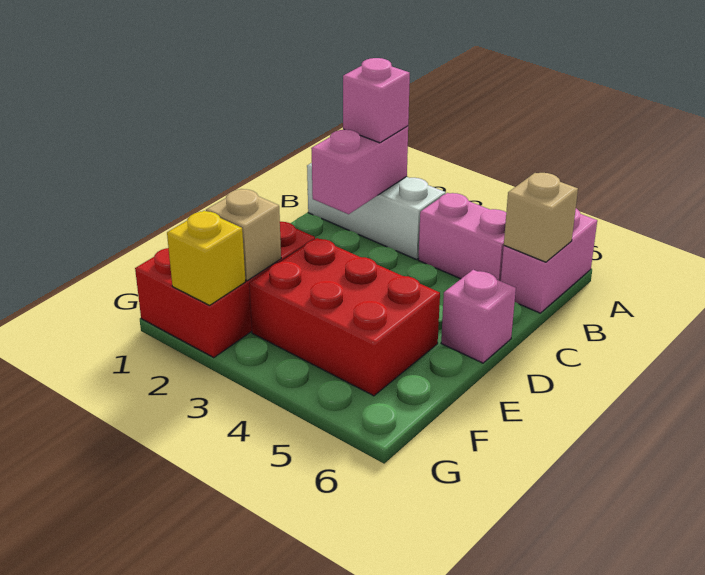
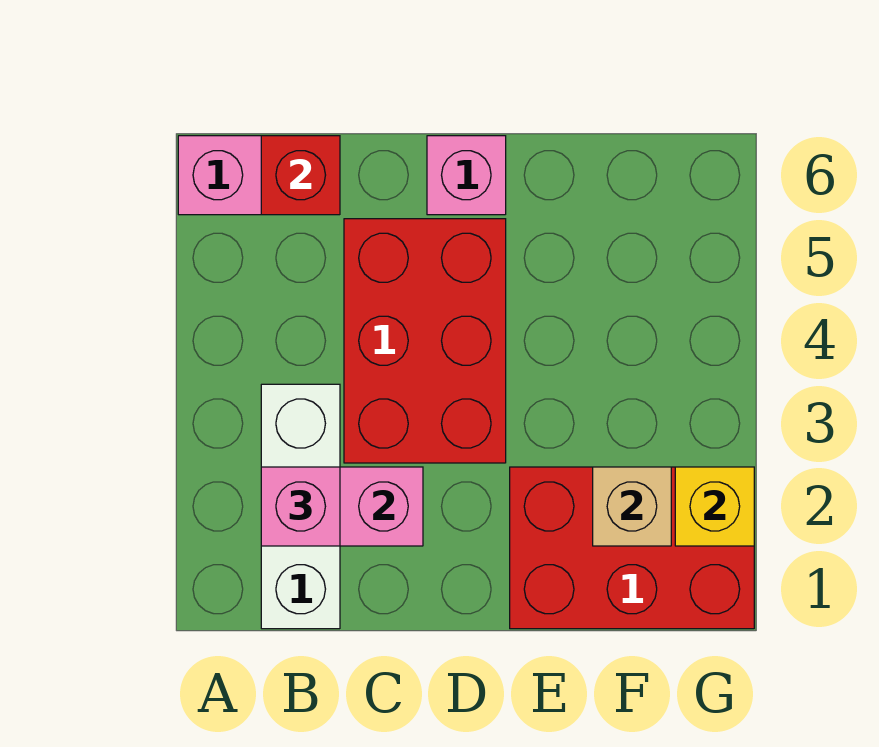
pink brick B4:B5 level 1 -> none
tan brick B6 level 2 -> red brick B6 level 2
red brick E3:F5 level 1 -> red brick C3:D5 level 1

